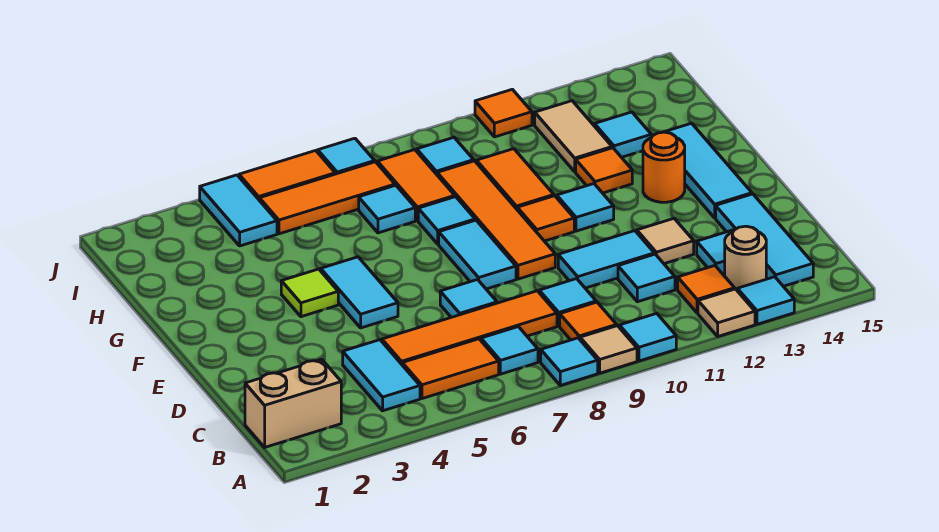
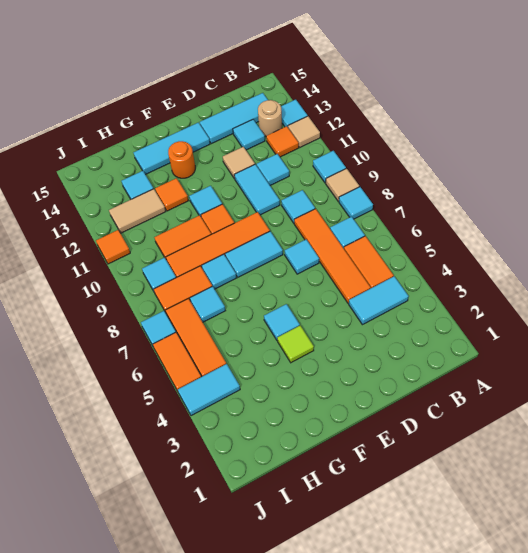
tan brick B1:B2 level 1 -> none
orange tile B9 level 1 -> none
cyan tile E5:F5 level 1 -> cyan tile F5 level 1

